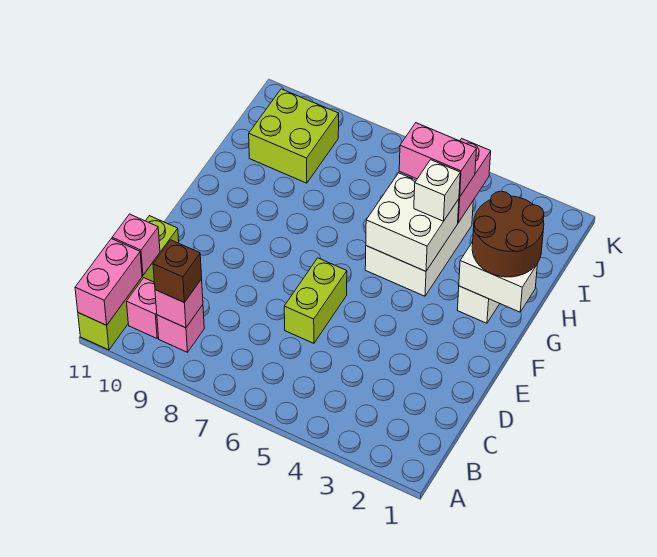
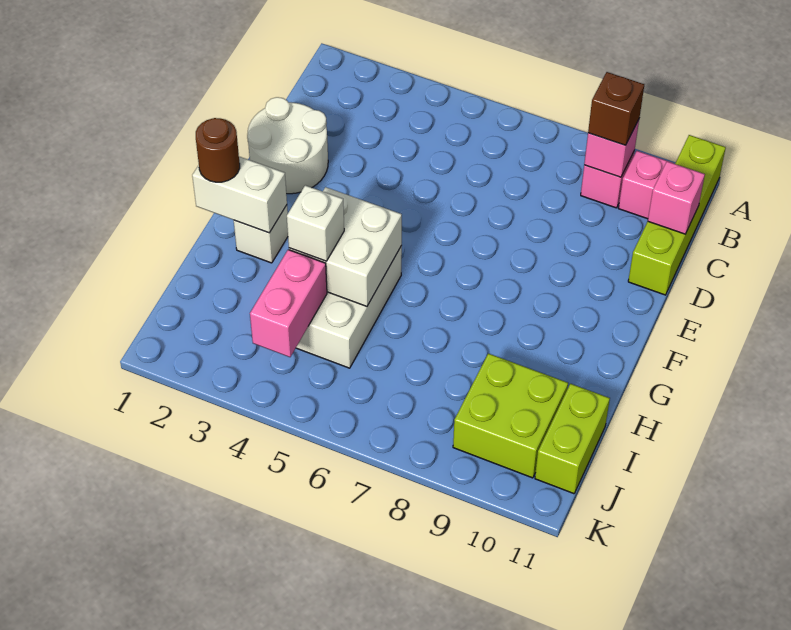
pink brick A11:B11 level 2 -> none
none -> white round brick D1:E2 level 1
lime brick D6:E6 level 1 -> lime brick I11:J11 level 1
brown round brick G1:H2 level 3 -> brown round brick G1 level 3
pink brick I4:I5 level 3 -> none

